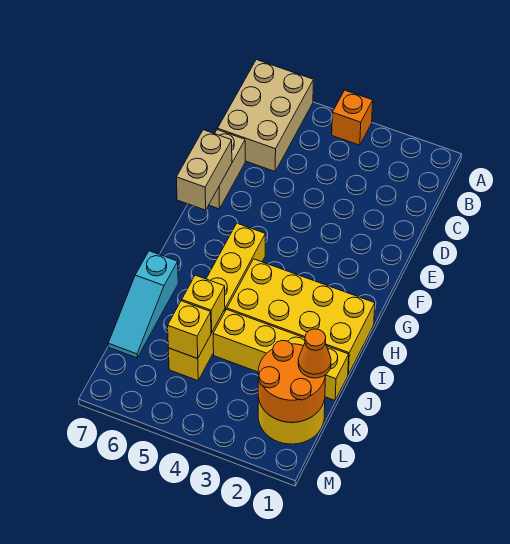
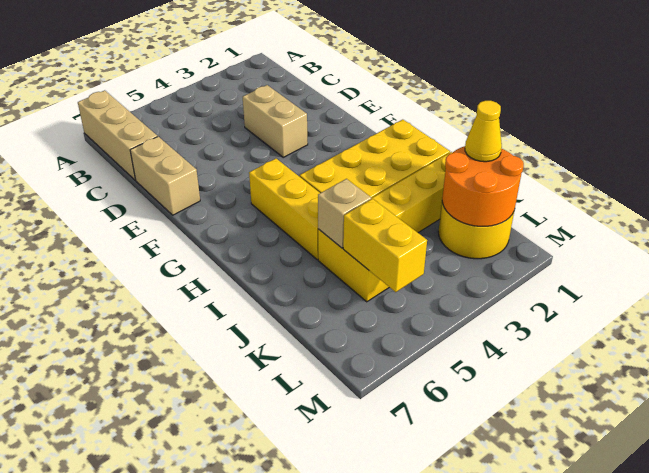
orange brick A4 level 1 -> none
tan brick A6:C7 level 1 -> tan brick A7:C7 level 1
tan brick E7:F7 level 2 -> tan brick D3:E3 level 1
cyan slope I7:K7 level 1 top I -> none
yellow brick J5 level 2 -> tan brick J5 level 2
orange cone K1 level 3 -> yellow cone K1 level 3
yellow brick K5 level 2 -> yellow brick K5:L5 level 2

